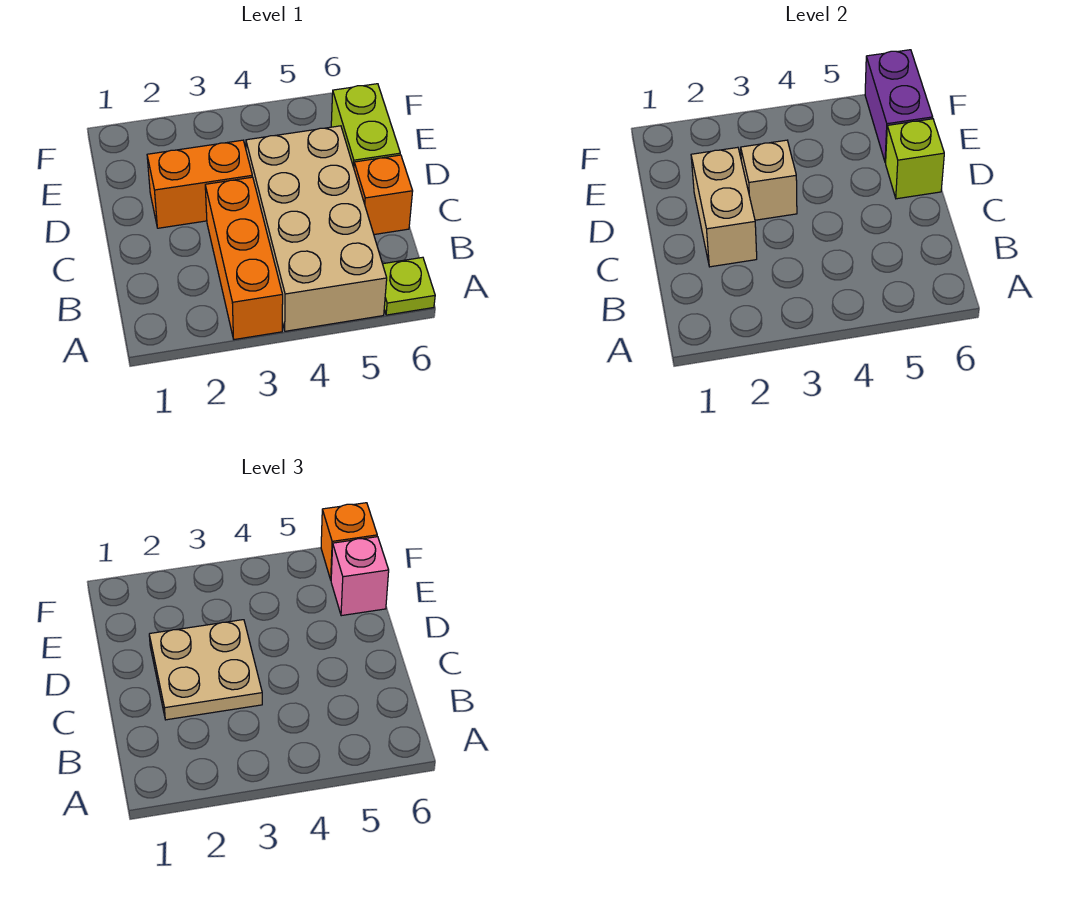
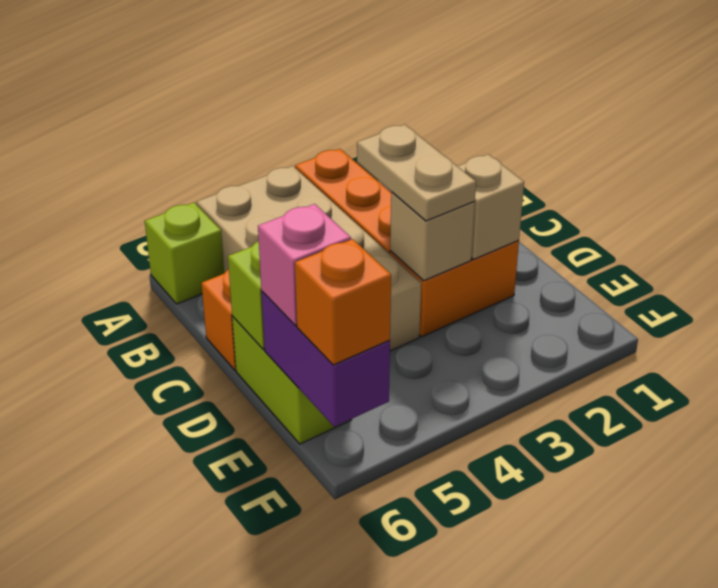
lime plate A6 level 1 -> lime brick A6 level 1
tan brick C2:D2 level 2 -> tan brick D2 level 2
tan plate C2:D3 level 3 -> tan plate C3:D3 level 3

